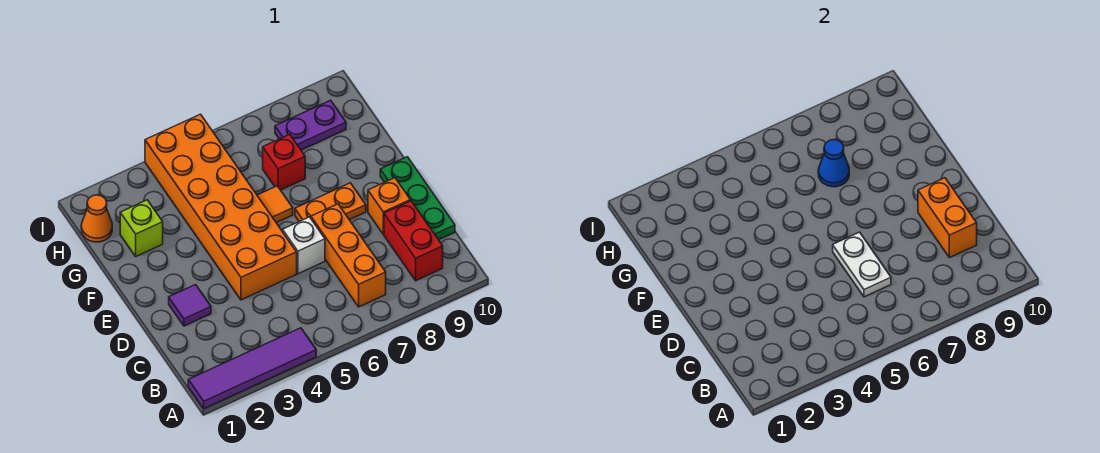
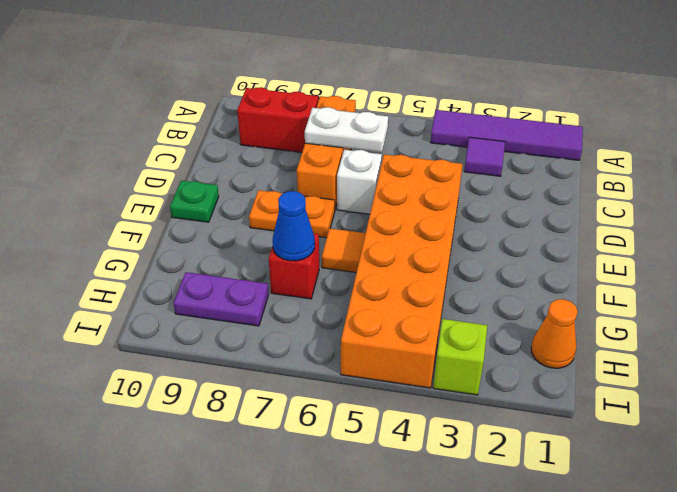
red brick B9:C9 level 1 -> red brick B8:B9 level 1
white plate C6:D6 level 2 -> white plate C6:C7 level 2
orange brick C9:D9 level 2 -> none
green plate C10:E10 level 1 -> green plate E10 level 1
purple tile D2 level 1 -> purple tile B3 level 1
orange brick D9 level 1 -> none
lime brick G2 level 1 -> lime brick I3 level 1

